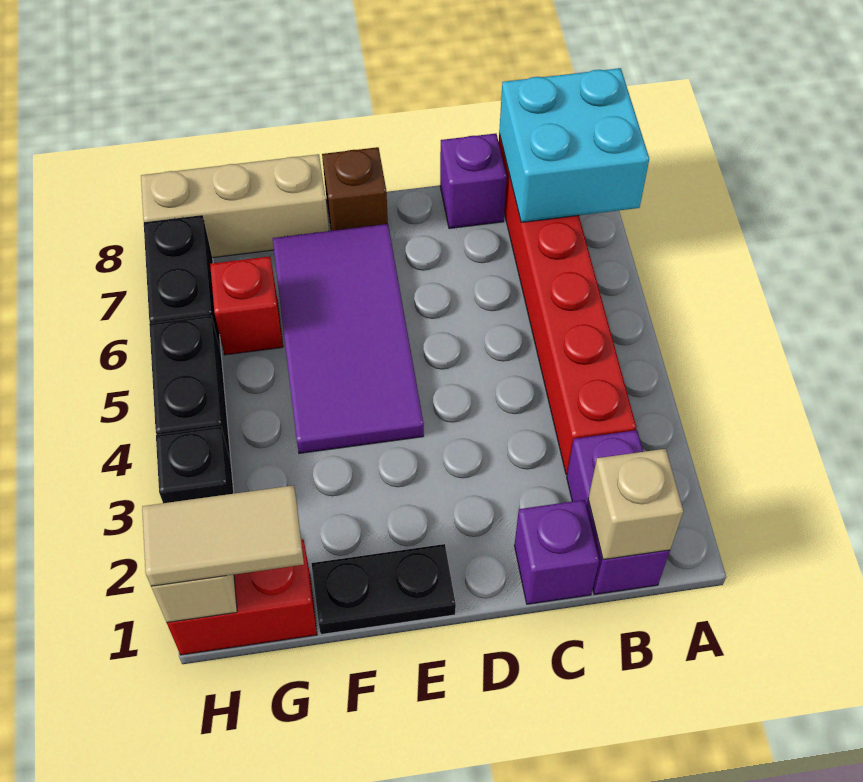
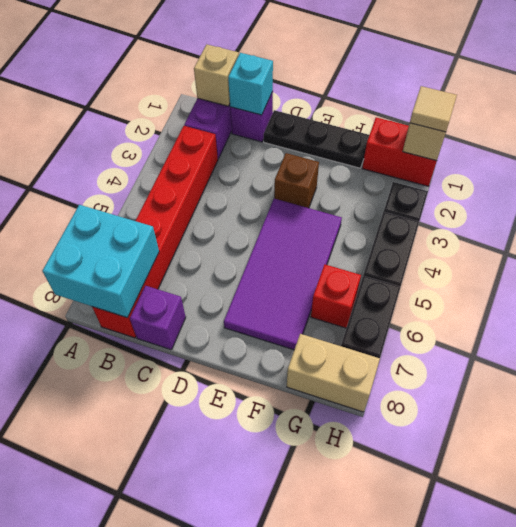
none -> cyan brick C1 level 2
black plate E1:F1 level 1 -> black plate D1:F1 level 1
brown brick E8 level 1 -> brown brick E3 level 1
tan brick F8:H8 level 1 -> tan brick G8:H8 level 1
tan tile G1:H1 level 3 -> tan tile H1 level 3

